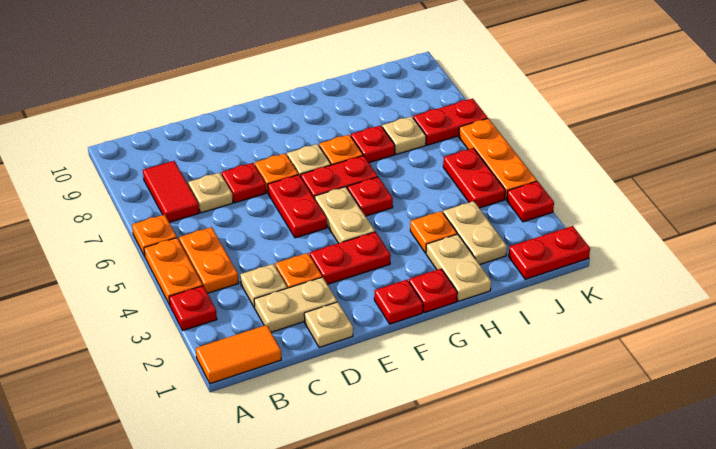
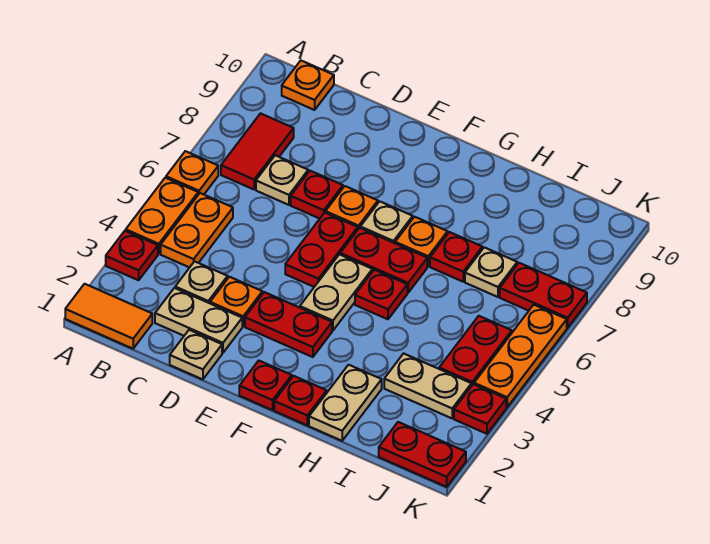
orange plate H3 level 1 -> orange plate B10 level 1
tan plate I2:I3 level 1 -> tan plate I3:J3 level 1

